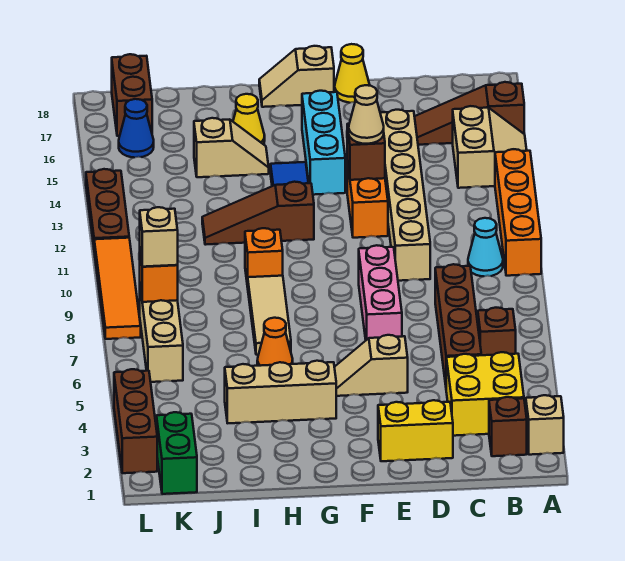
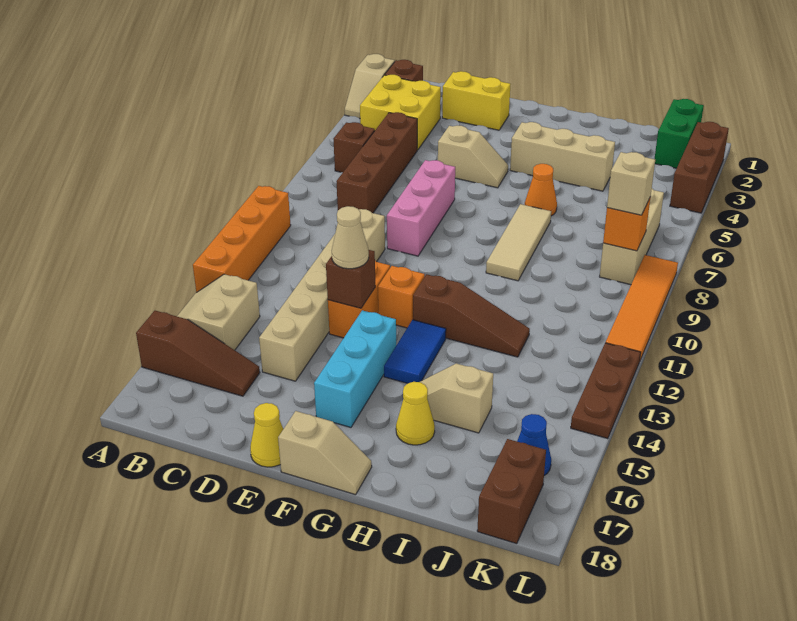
cyan cone B10 level 1 -> none
orange brick H10 level 1 -> orange brick F12 level 1

